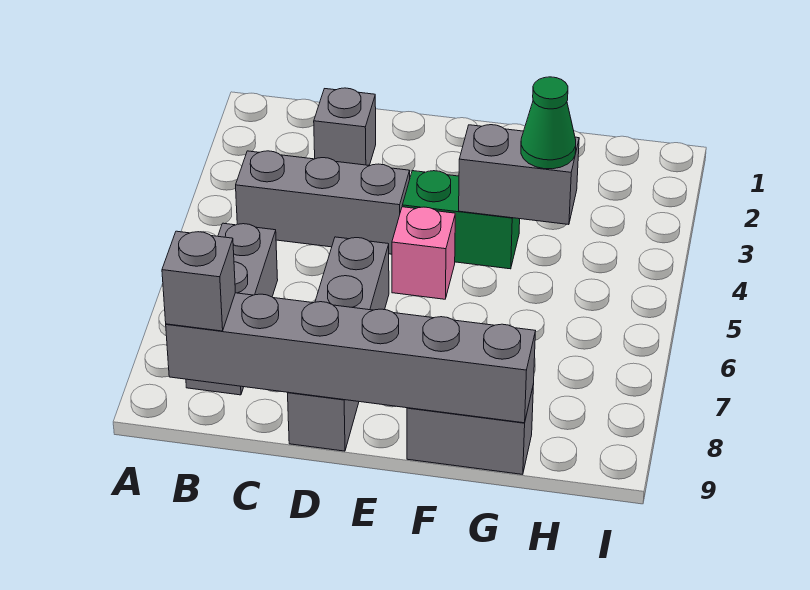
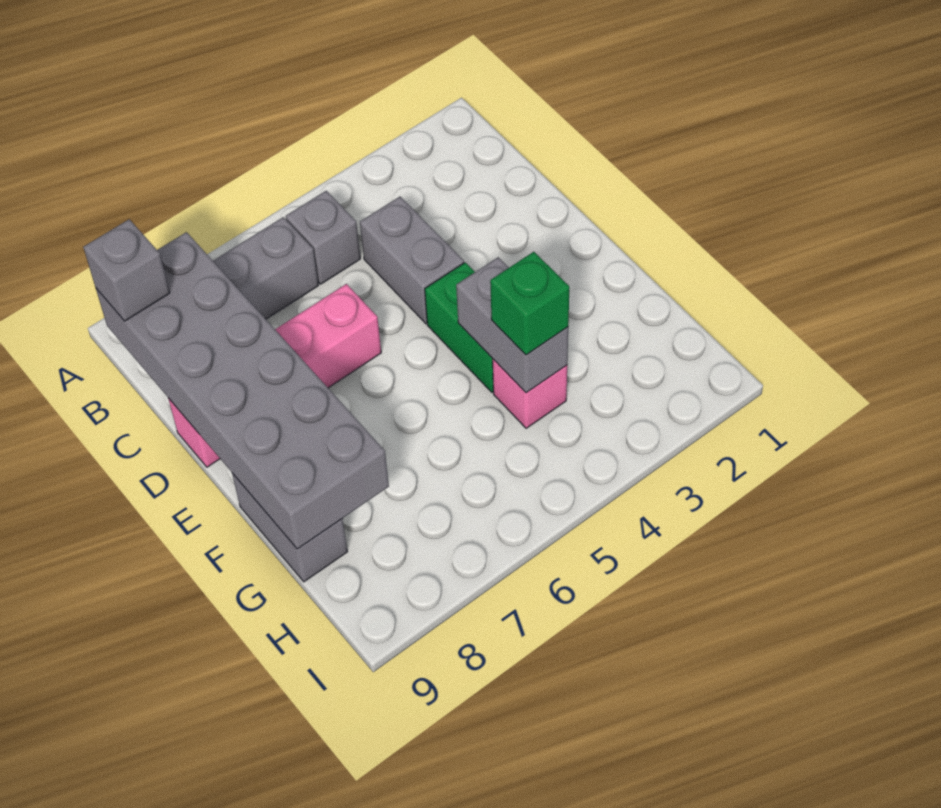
grey brick B4:D4 level 1 -> grey brick C4:D4 level 1
grey brick B9:G9 level 2 -> grey brick B8:G9 level 2
grey brick C2 level 1 -> grey brick B5 level 1
grey brick D6:D9 level 1 -> pink brick D6:D9 level 1
pink brick E5 level 1 -> pink brick G4 level 1
green cone G4 level 3 -> green brick G4 level 3

